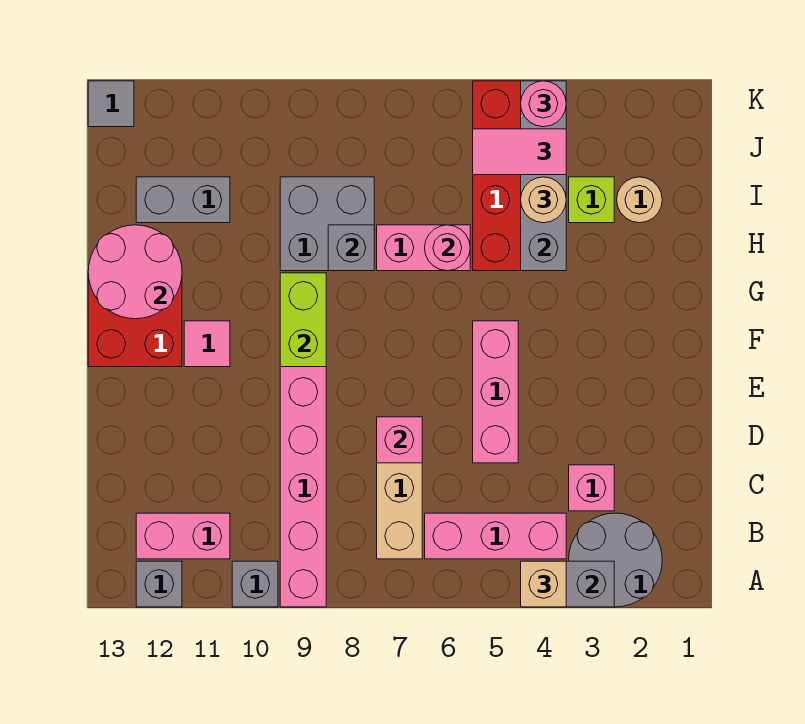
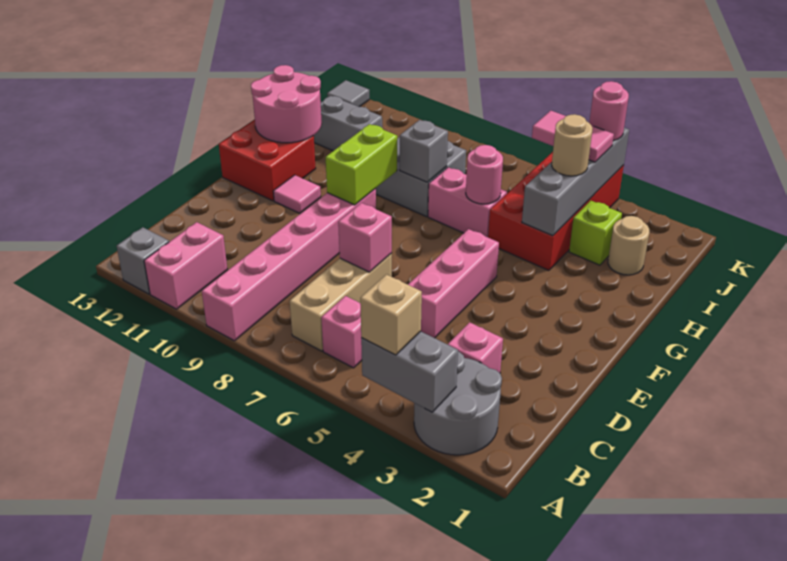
grey brick A10 level 1 -> none
pink brick B4:B6 level 1 -> pink brick B6 level 1
pink brick B11:B12 level 1 -> pink brick A11:B11 level 1

